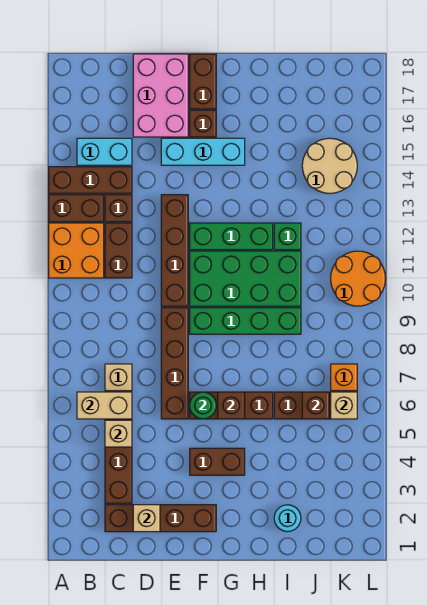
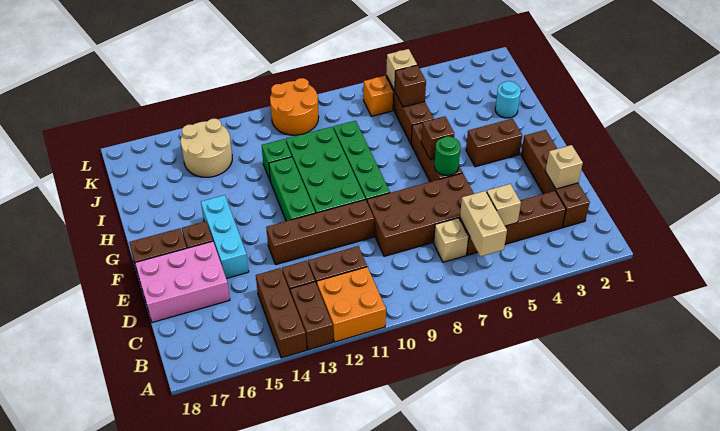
cyan brick B15:C15 level 1 -> none
brown brick E6:E9 level 1 -> brown brick D6:E9 level 1
brown brick F4:G4 level 1 -> brown brick G3:G4 level 1

